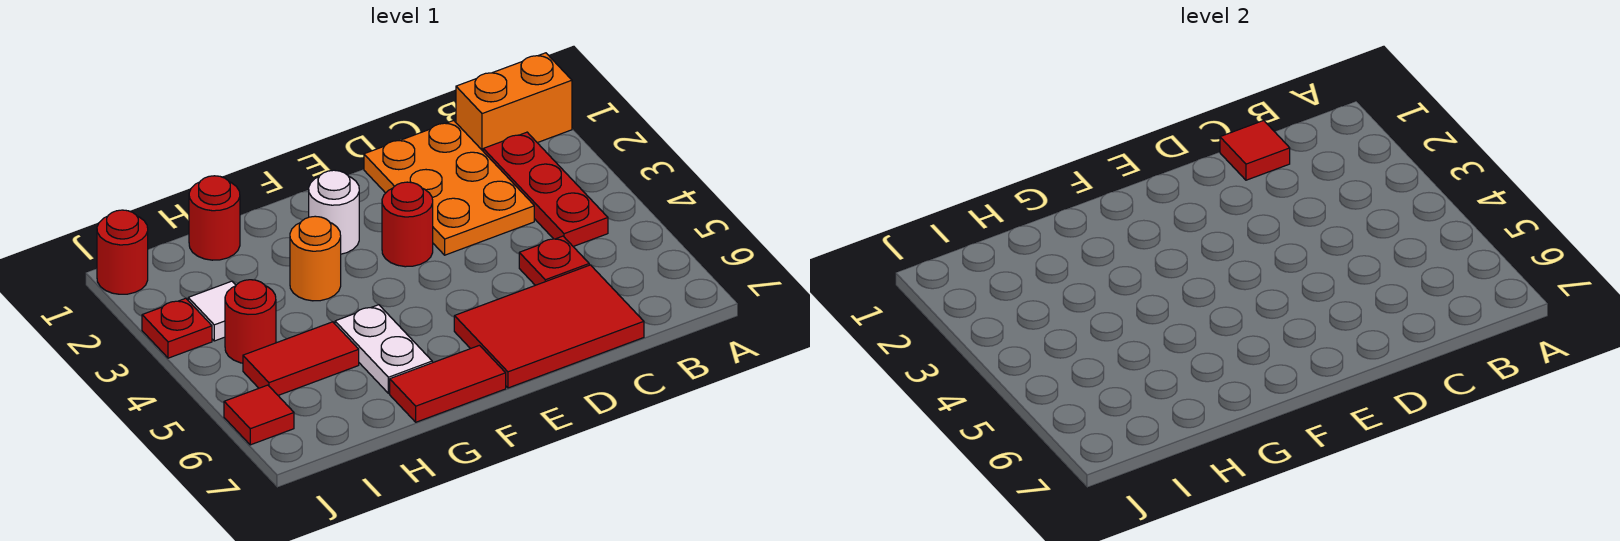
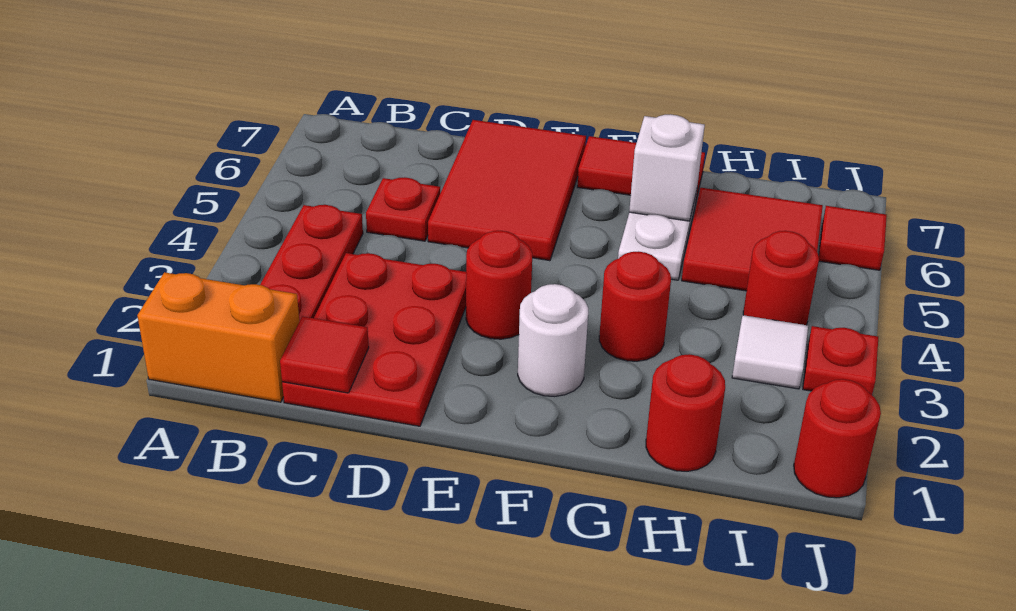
orange plate C1:D3 level 1 -> red plate C1:D3 level 1
red tile C6:E7 level 1 -> red tile D5:E7 level 1
orange round brick G3 level 1 -> red round brick G3 level 1
none -> white brick G6 level 2
red tile H5:I5 level 1 -> red tile H5:I6 level 1

